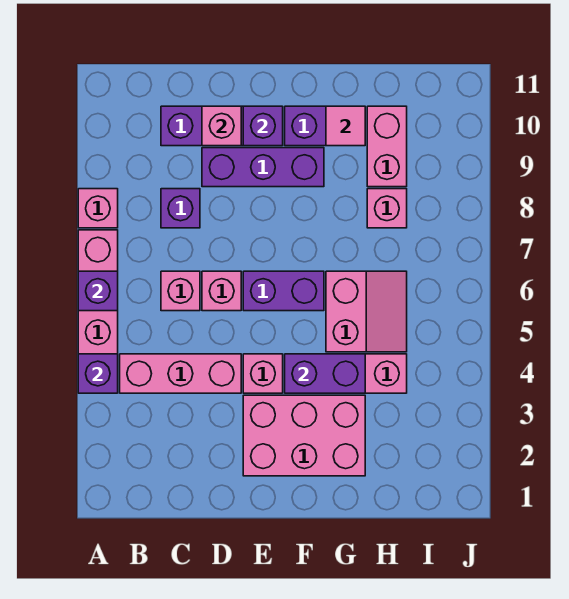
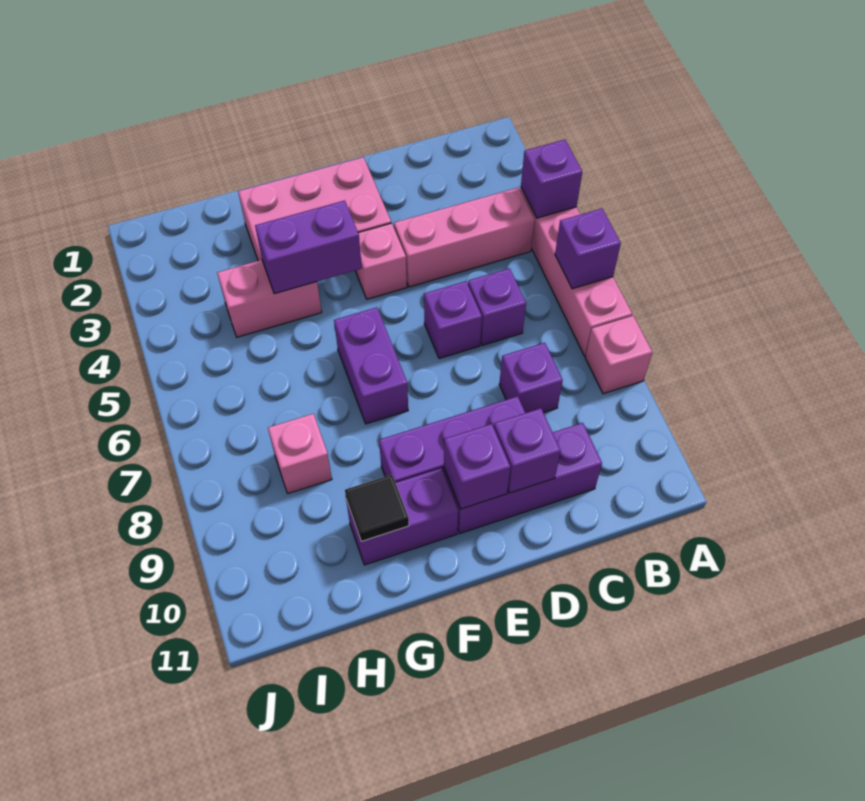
pink brick C6 level 1 -> purple brick C6 level 1
pink brick D6 level 1 -> purple brick D6 level 1
pink brick D10 level 2 -> purple brick D10 level 2
purple brick E6:F6 level 1 -> purple brick F6:F7 level 1
pink slope G5:H6 level 1 top G -> none
pink tile G10 level 2 -> black tile G10 level 2
pink brick H9:H10 level 1 -> none

